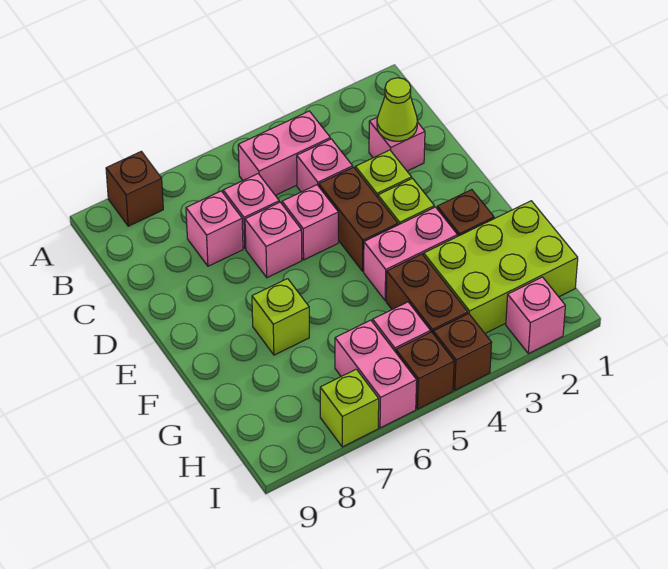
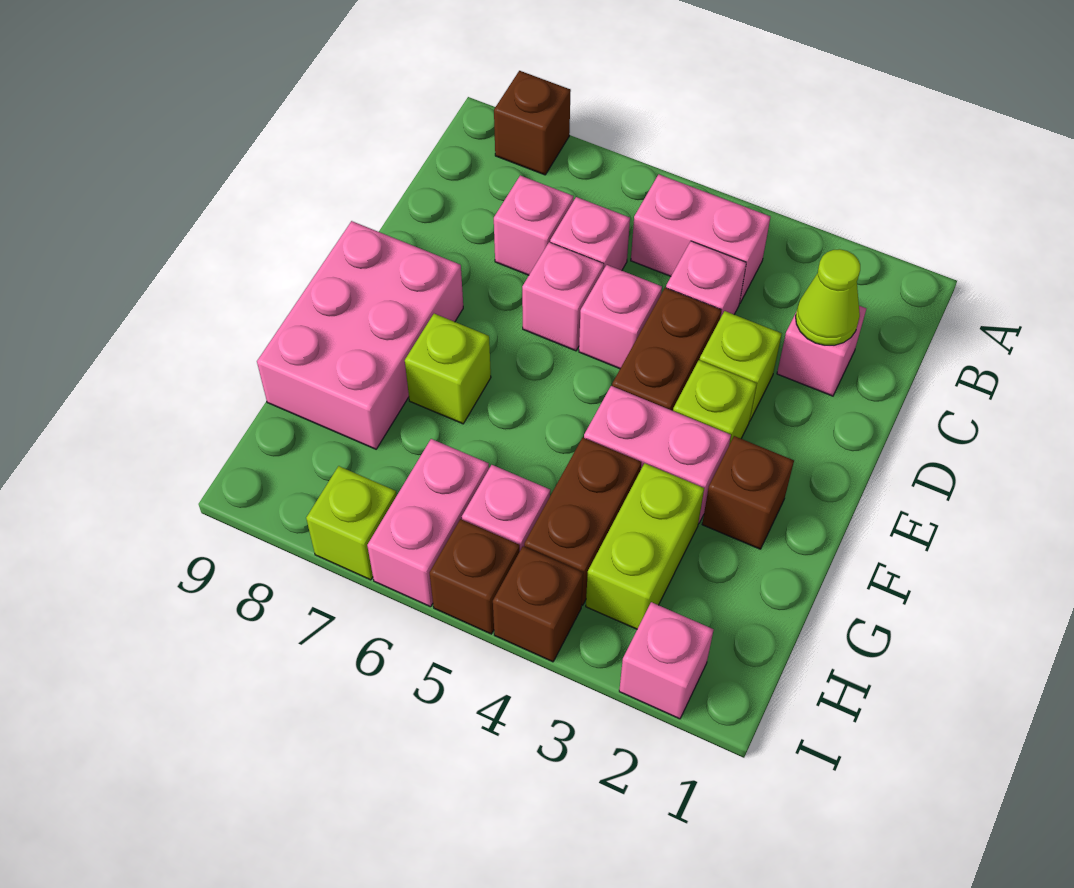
none -> pink brick E8:G9 level 1
lime brick G1:H3 level 1 -> lime brick G3:H3 level 1

